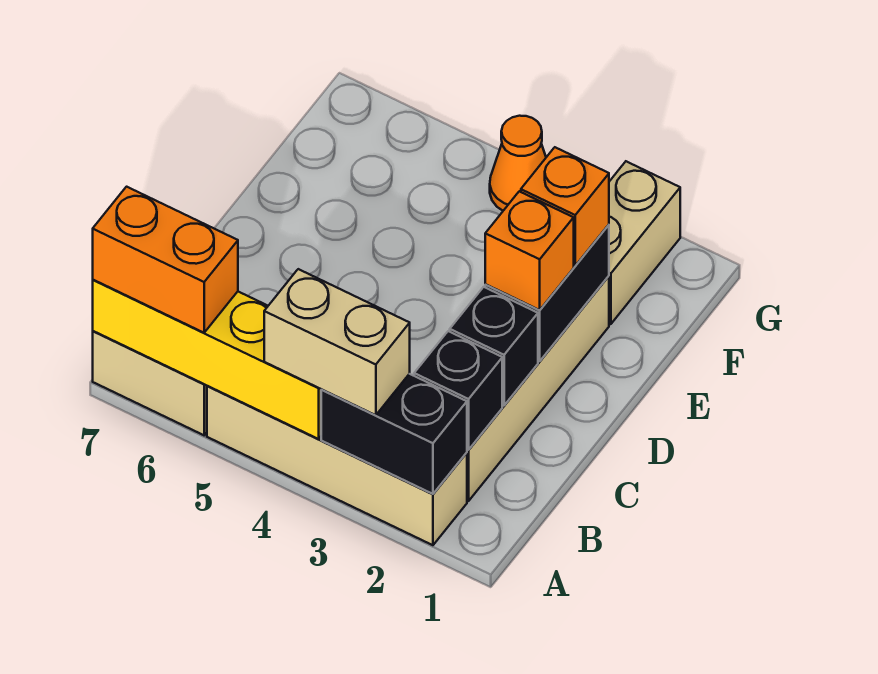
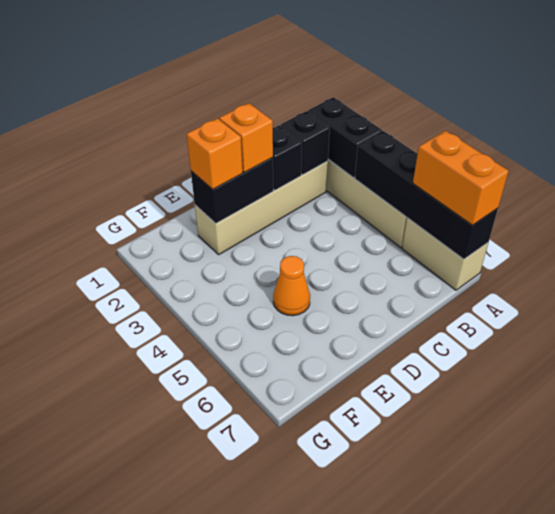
tan brick A3:A4 level 3 -> none
yellow brick A4:A7 level 2 -> black brick A4:A7 level 2
tan brick F2:G2 level 1 -> none
orange cone G4 level 1 -> orange cone E5 level 1

